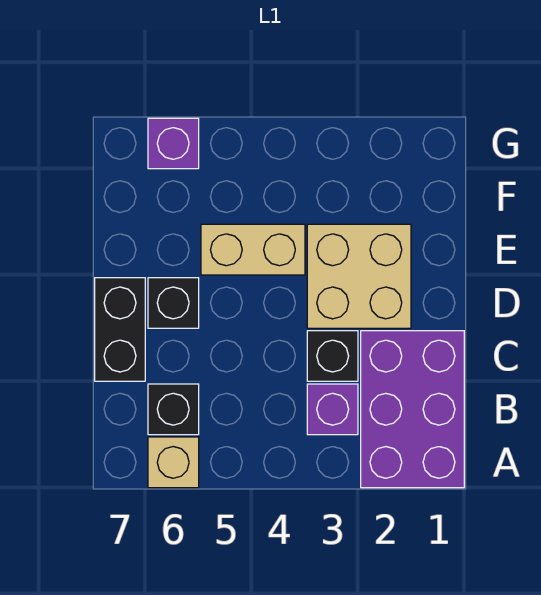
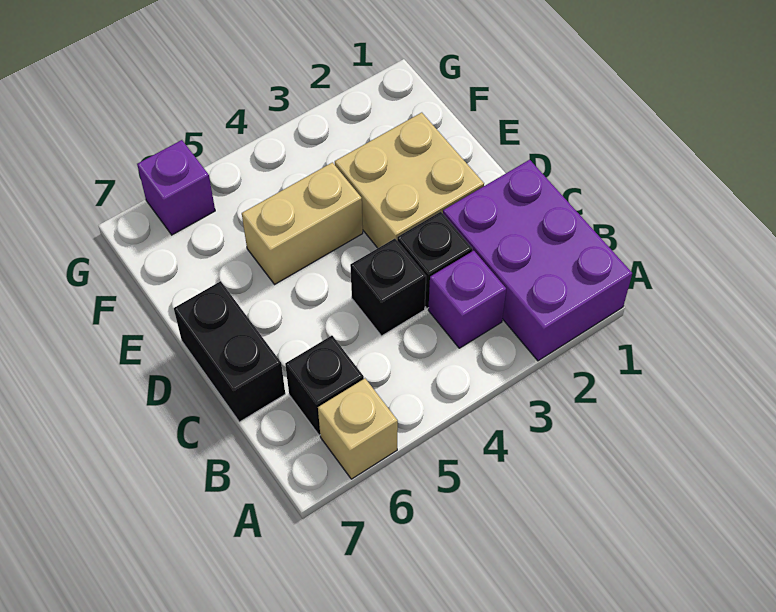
black brick D6 level 1 -> black brick C4 level 1

